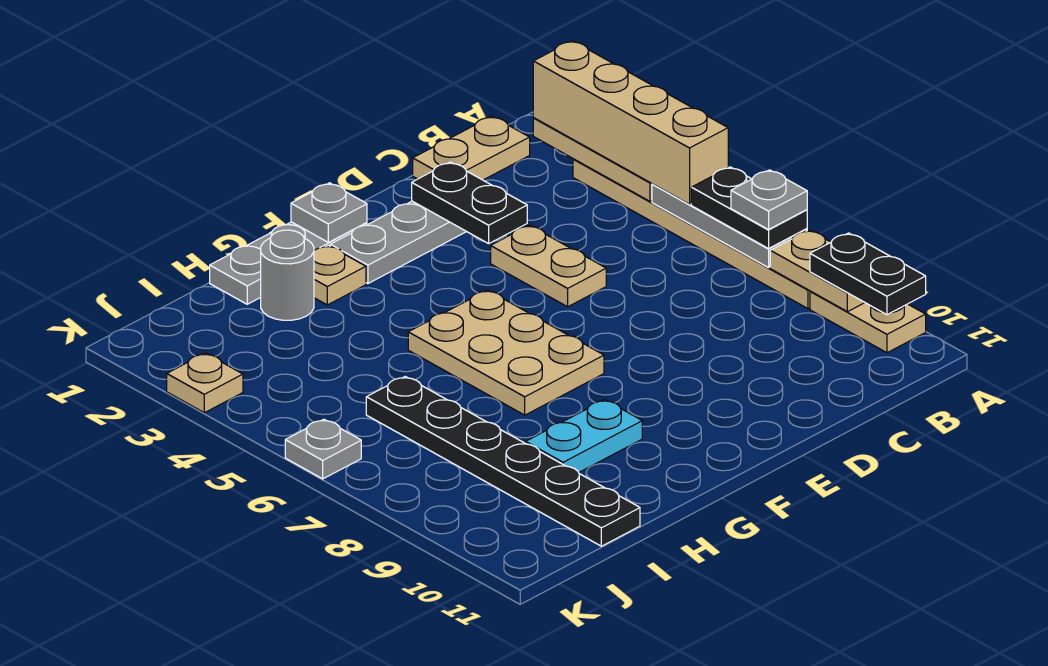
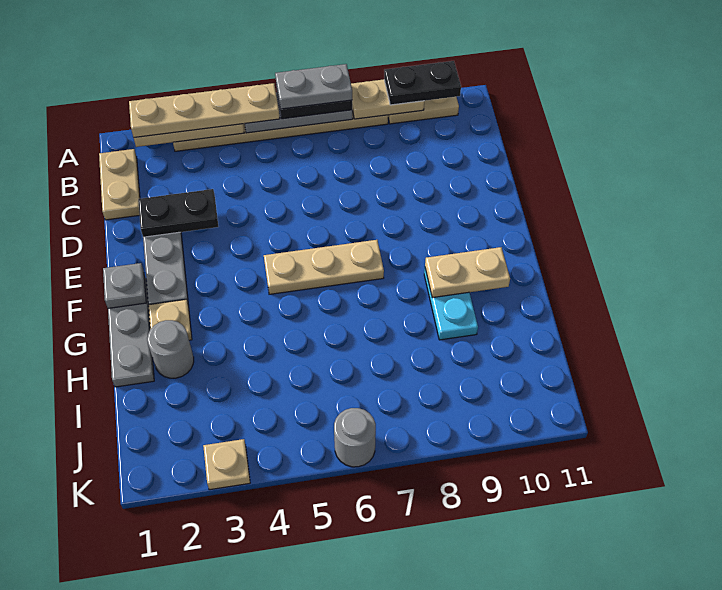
tan brick A2:A5 level 3 -> tan plate A2:A5 level 3
grey plate A7 level 4 -> grey plate A6:A7 level 4
tan plate D4:D5 level 1 -> tan plate G9:G10 level 2
tan plate F5:G7 level 1 -> tan plate F5:F7 level 1
black plate I6:I11 level 1 -> none
grey plate K6 level 1 -> grey round brick K6 level 1

